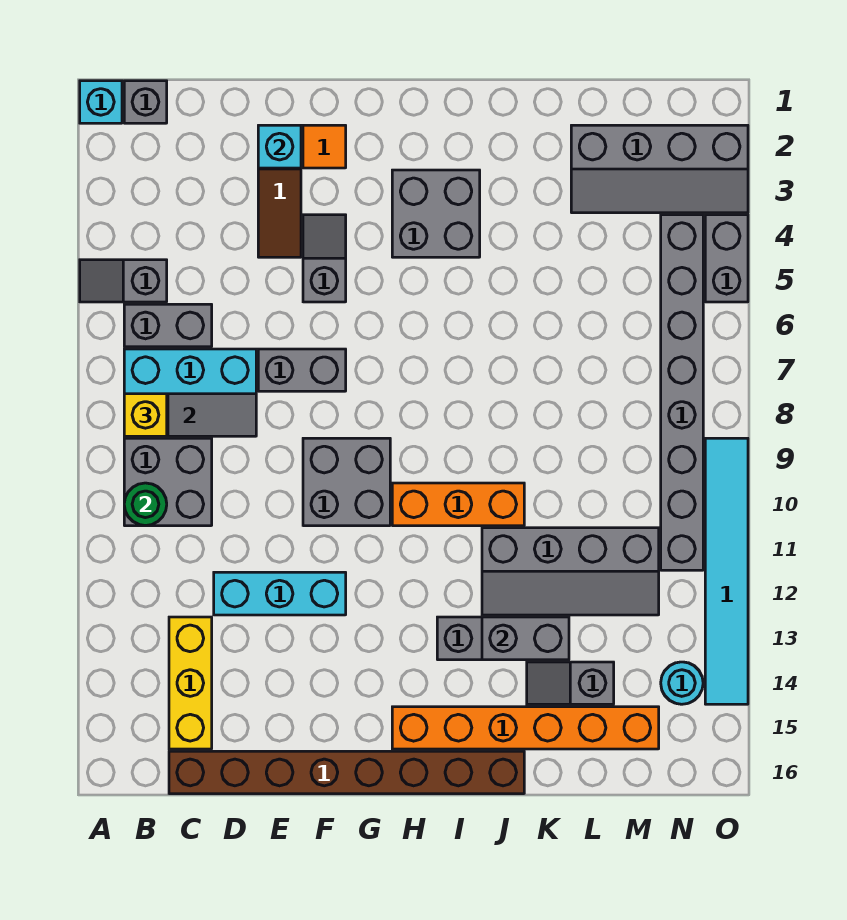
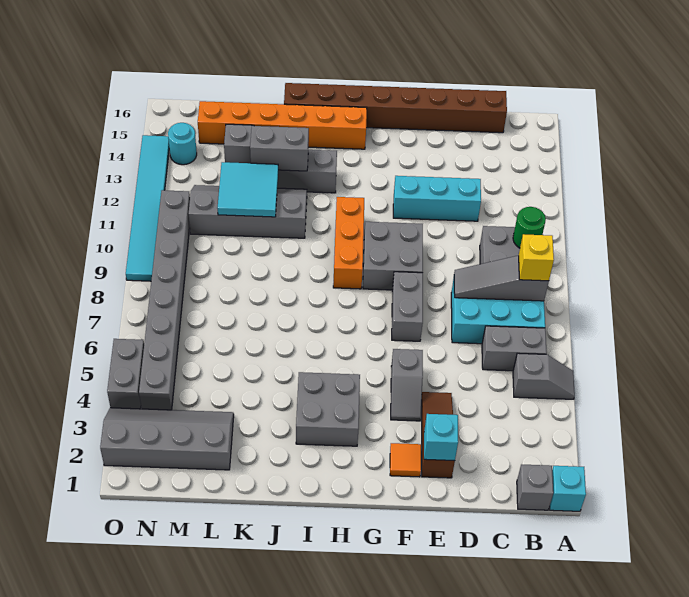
yellow brick C13:C15 level 1 -> none
grey brick E7:F7 level 1 -> grey brick F7:F8 level 1
orange brick H10:J10 level 1 -> orange brick H9:H11 level 1
none -> cyan tile K11:L12 level 2

